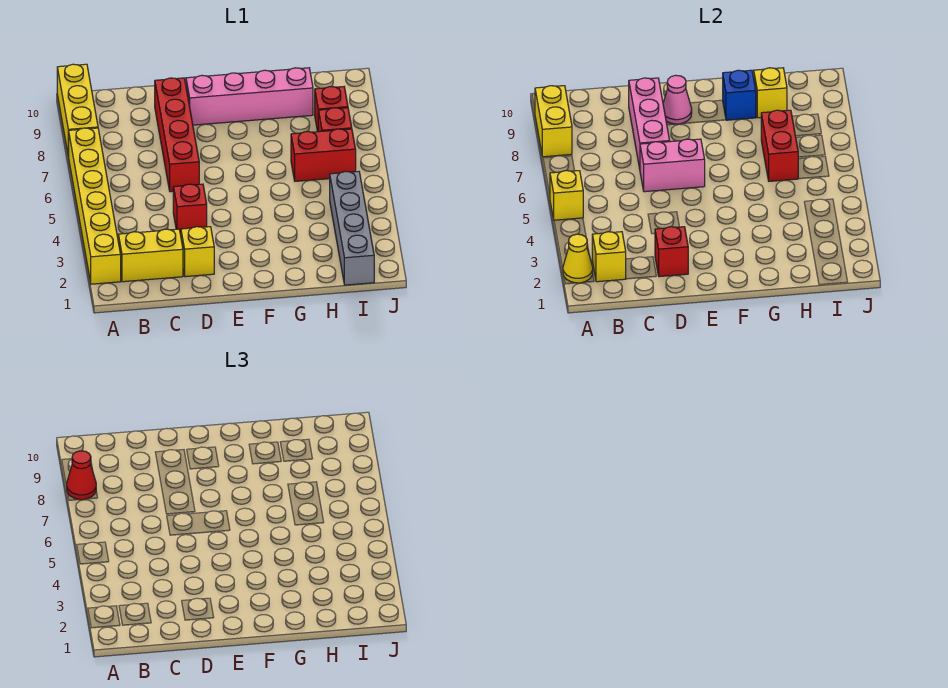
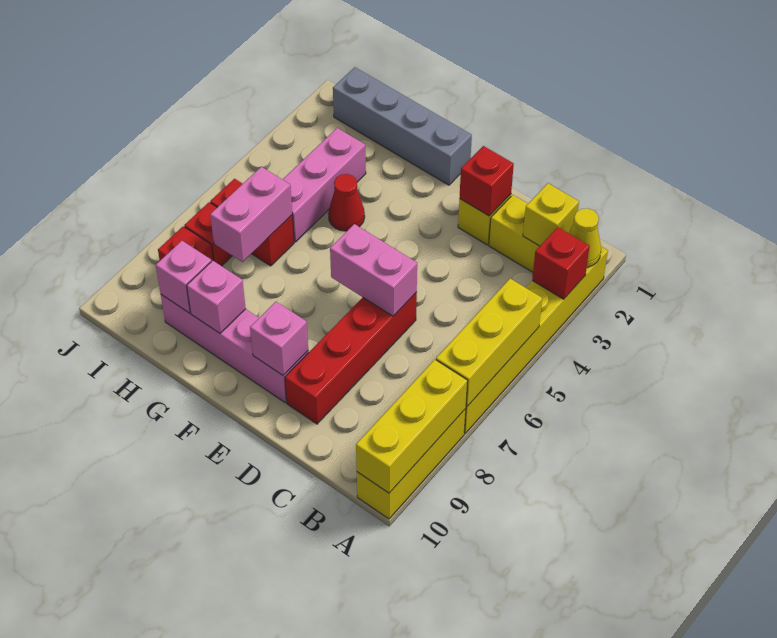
yellow brick A5 level 2 -> yellow brick A5:A7 level 2
yellow brick A8:A9 level 2 -> yellow brick A8:A10 level 2
red cone A8 level 3 -> red cone G4 level 1
red brick D4 level 1 -> red brick A3 level 2
pink brick D7:D9 level 2 -> pink brick H3:H5 level 1
pink cone E9 level 2 -> pink brick E9 level 2
blue brick G9 level 2 -> pink brick G9 level 2
red brick H6:H7 level 2 -> pink brick H6:H7 level 2
yellow brick H9 level 2 -> pink brick H9 level 2
grey brick I1:I4 level 1 -> grey brick F1:I1 level 1

